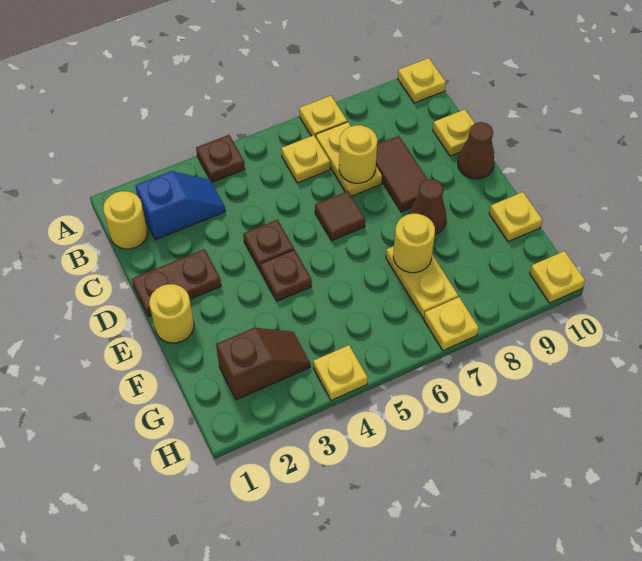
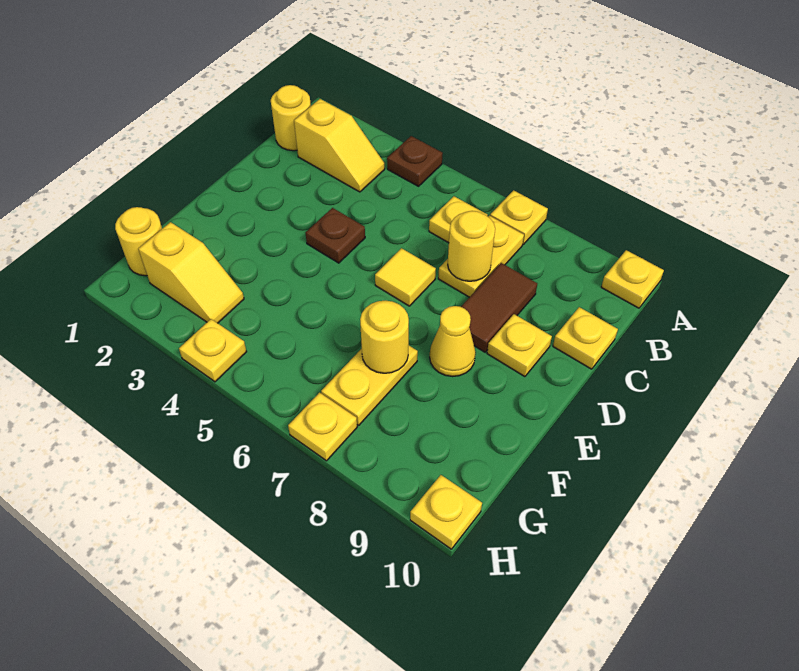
blue slope B2:B3 level 1 top 2 -> yellow slope B2:B3 level 1 top 2
brown plate D1:D2 level 1 -> none
brown tile D6 level 1 -> yellow tile D6 level 1
brown cone D10 level 1 -> none
yellow round brick E1 level 1 -> yellow round brick G1 level 1
brown plate E4 level 1 -> none
brown cone E8 level 1 -> yellow cone E8 level 1
yellow plate F10 level 1 -> yellow plate D9 level 1
brown slope G2:G3 level 1 top 2 -> yellow slope G2:G3 level 1 top 2

